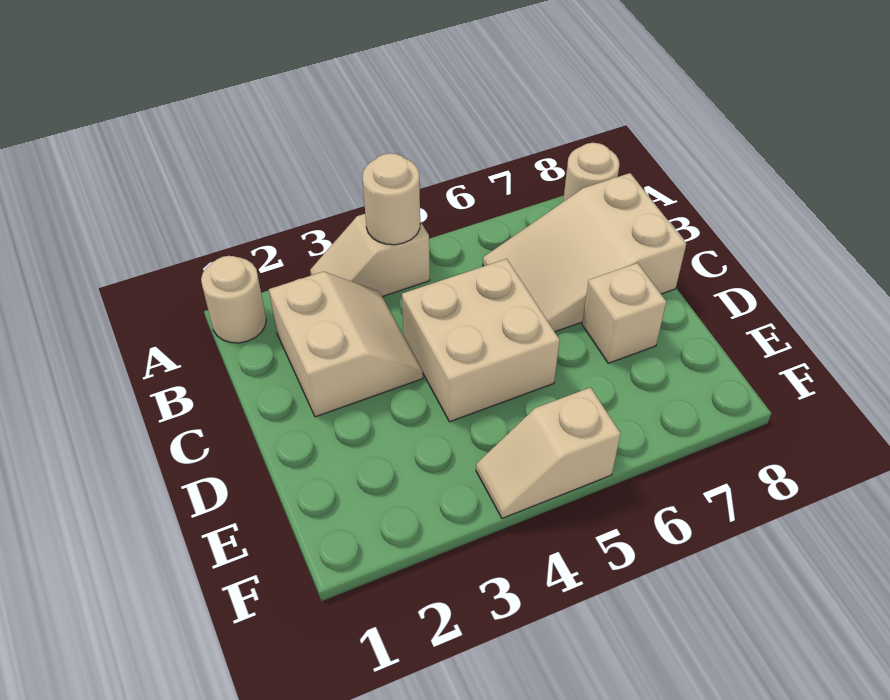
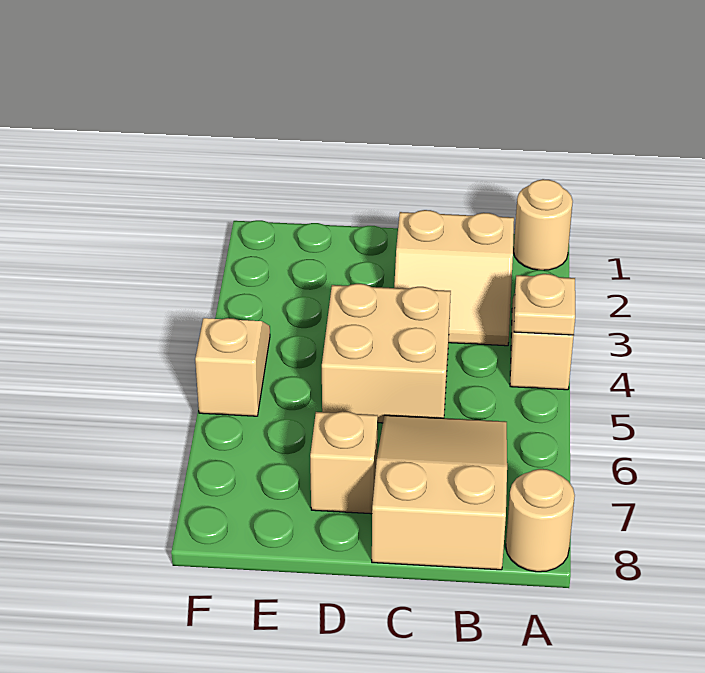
tan round brick A4 level 2 -> tan plate A4 level 2

